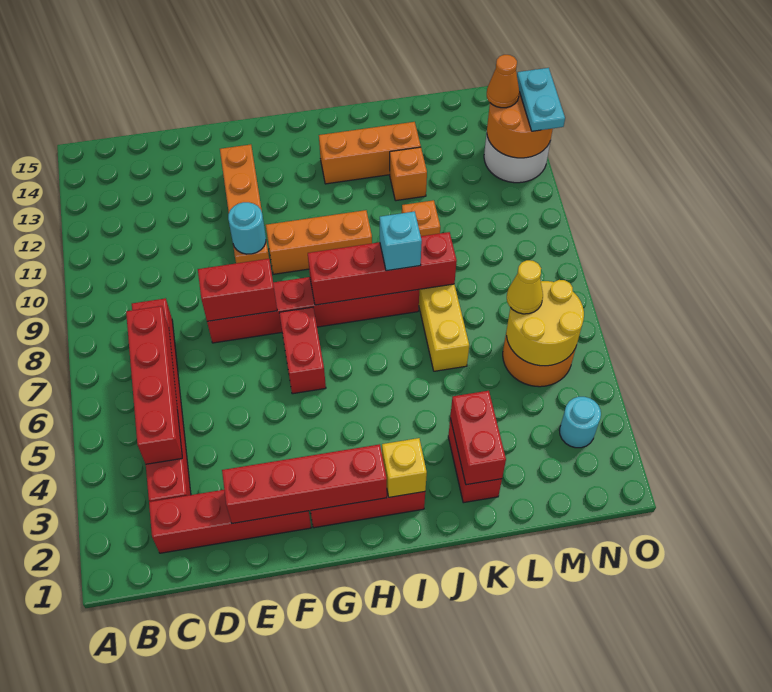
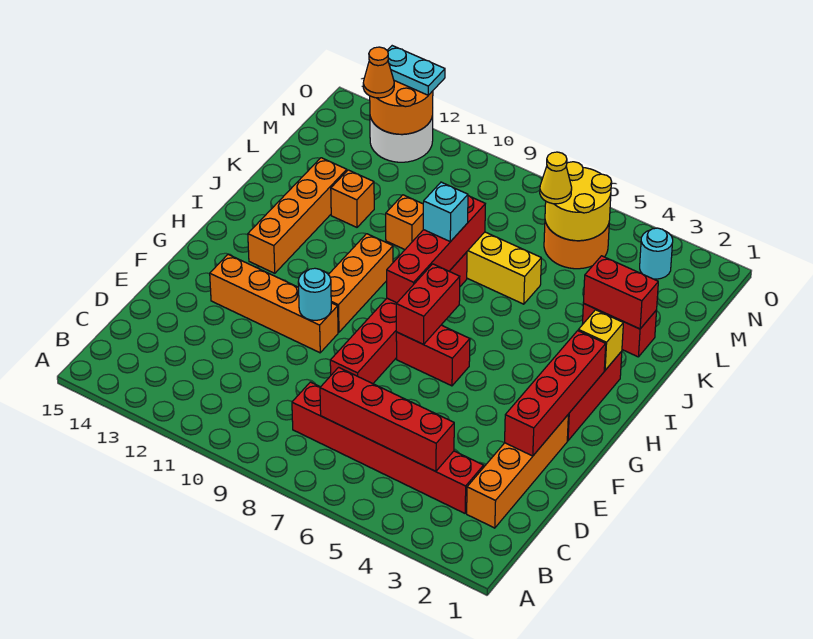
red brick C2:F2 level 1 -> orange brick C2:F2 level 1
red brick E8:F8 level 2 -> red brick G7:H7 level 2
orange brick I13:K13 level 1 -> orange brick H13:K13 level 1

